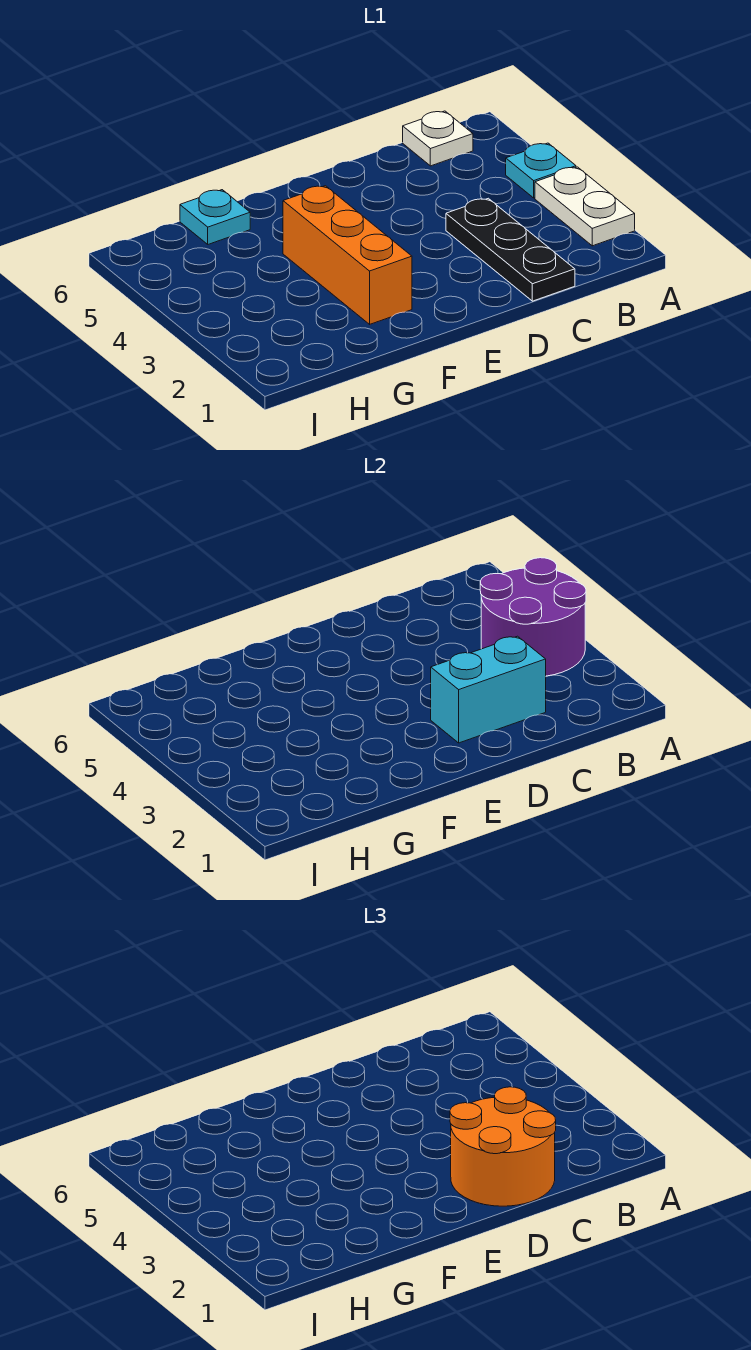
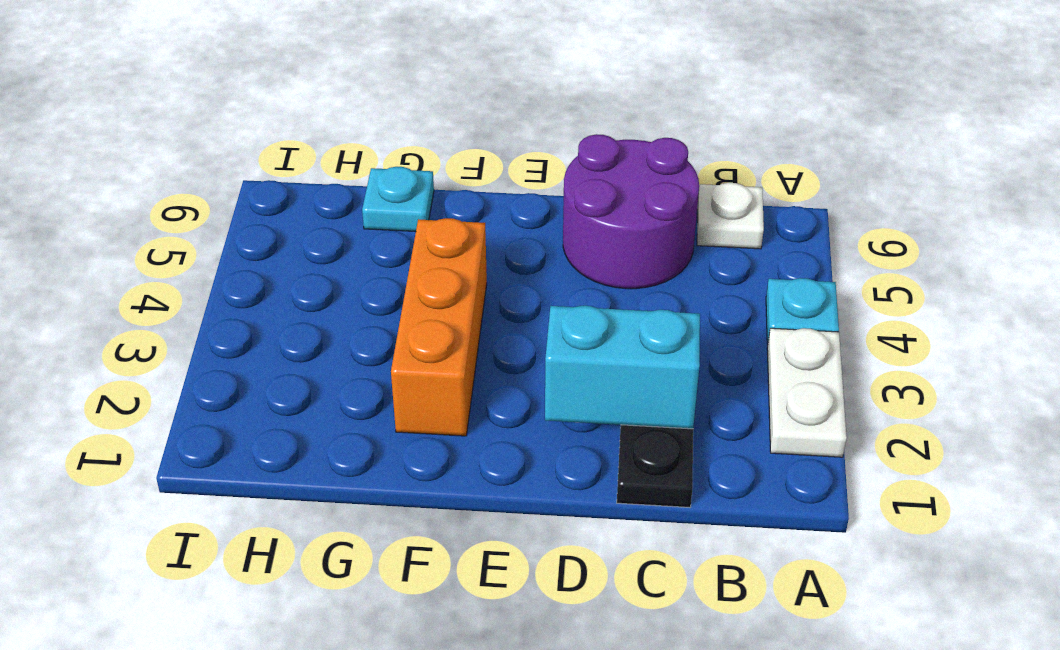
purple round brick A3:B4 level 2 -> purple round brick C5:D6 level 1
orange round brick C1:D2 level 3 -> none

